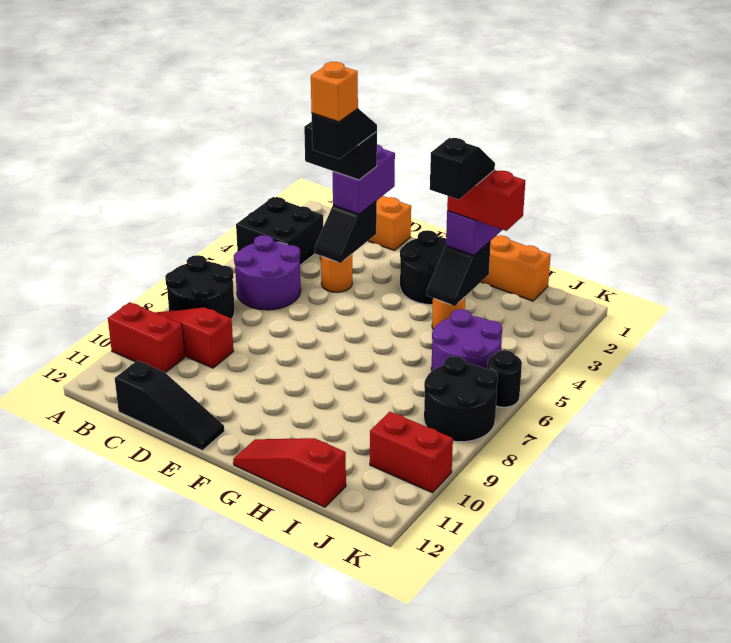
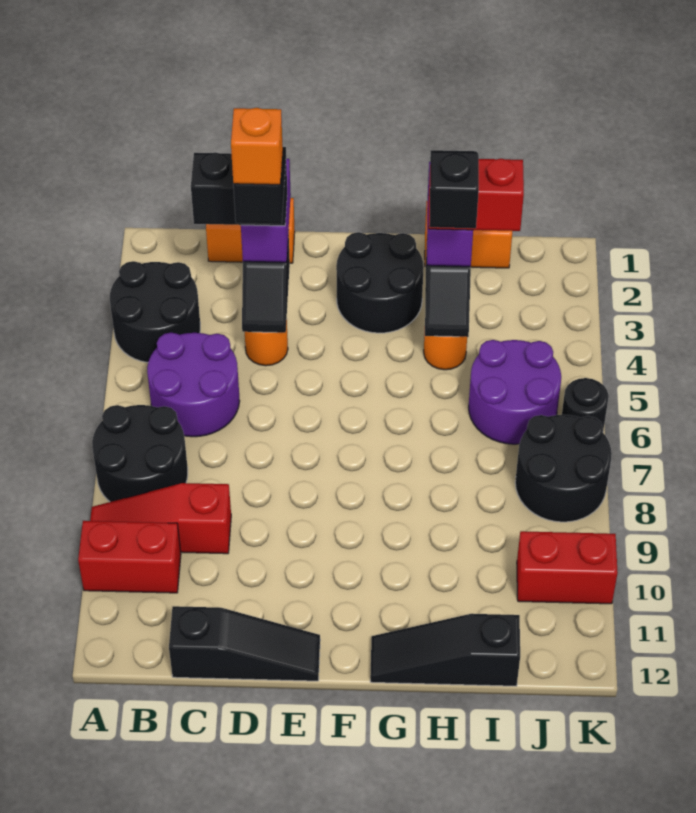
black brick A3:B4 level 1 -> black round brick A3:B4 level 1
red slope G12:I12 level 1 top I -> black slope G12:I12 level 1 top I

